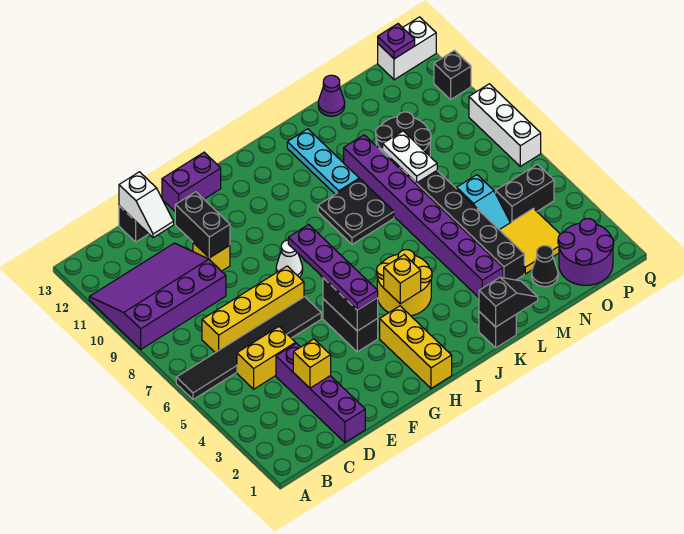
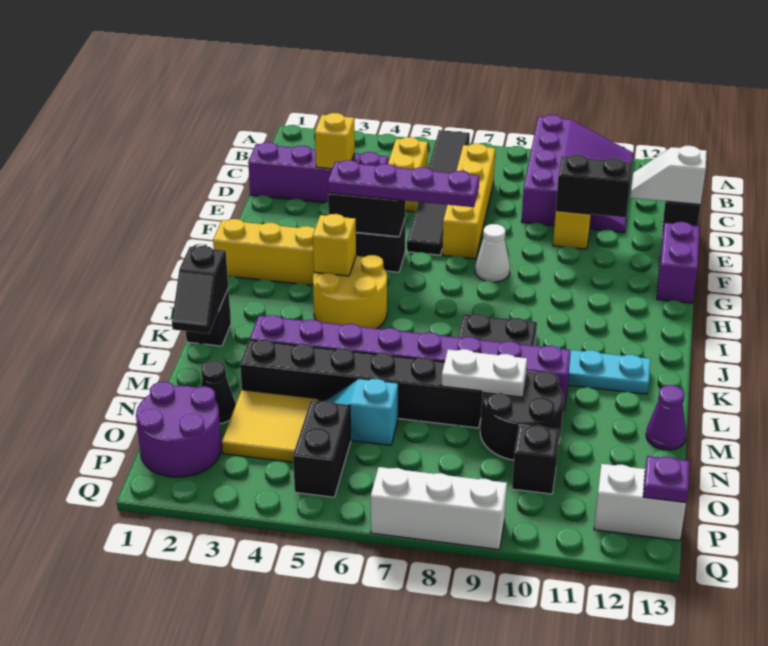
white brick P13:Q13 level 1 -> white brick P12:P13 level 1
black brick Q11 level 1 -> black brick O10 level 1

